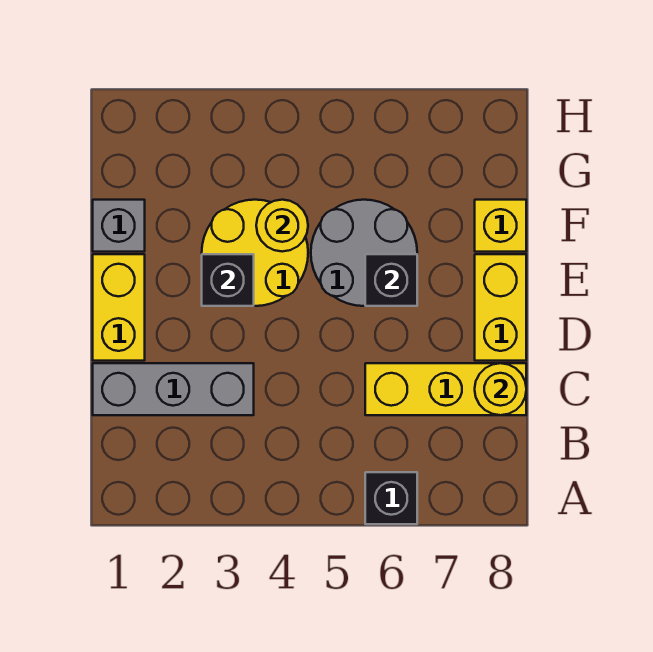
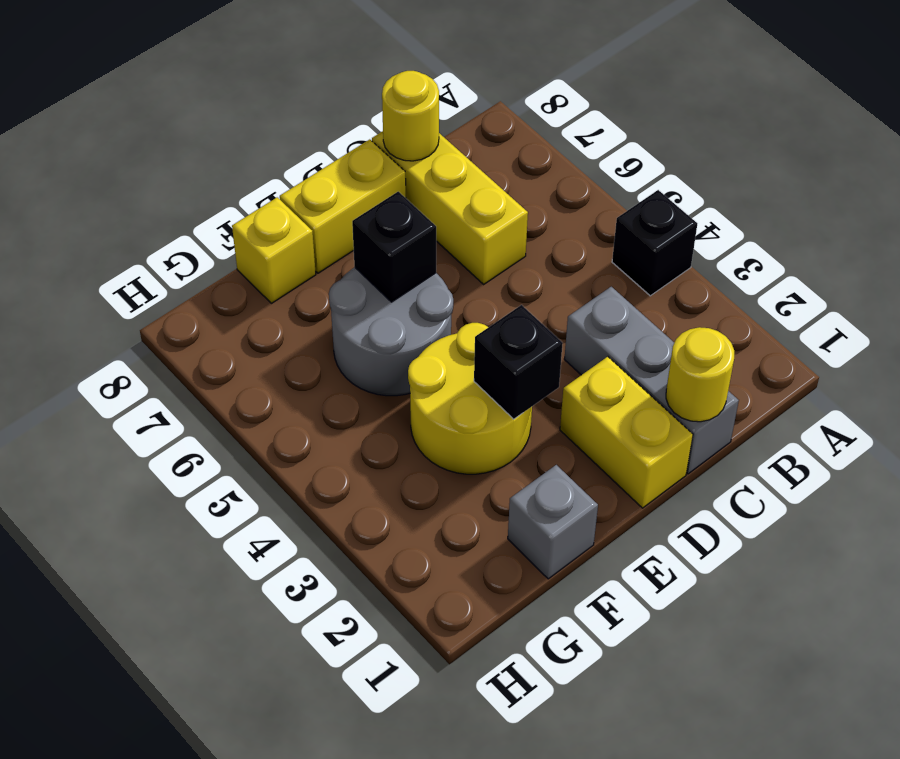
black brick A6 level 1 -> black brick A4 level 1
yellow brick D1:E1 level 1 -> yellow brick D1:D2 level 1
yellow round brick F4 level 2 -> yellow round brick C1 level 2

